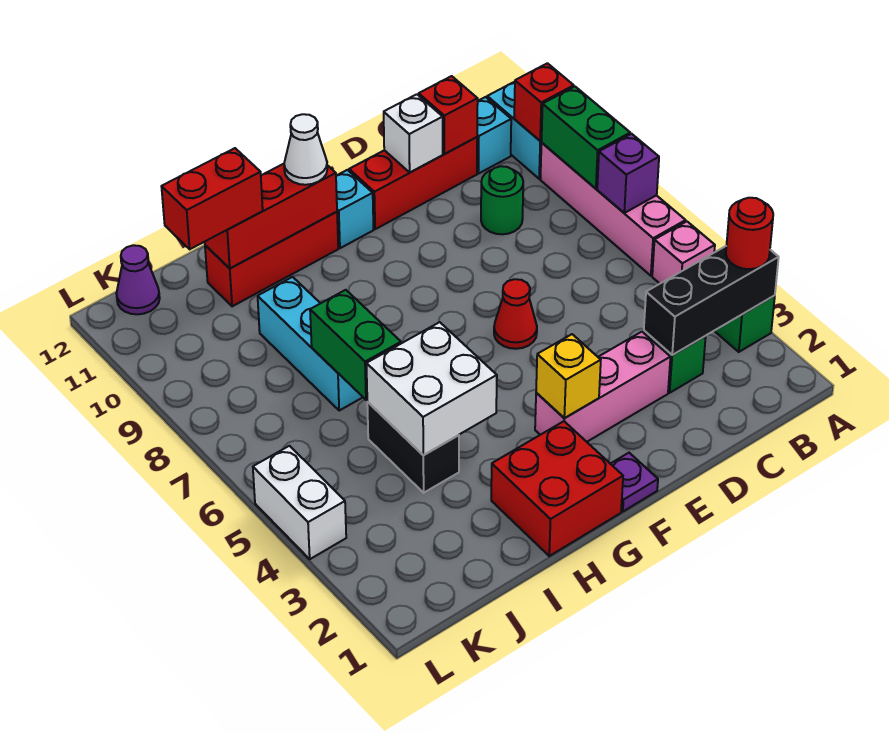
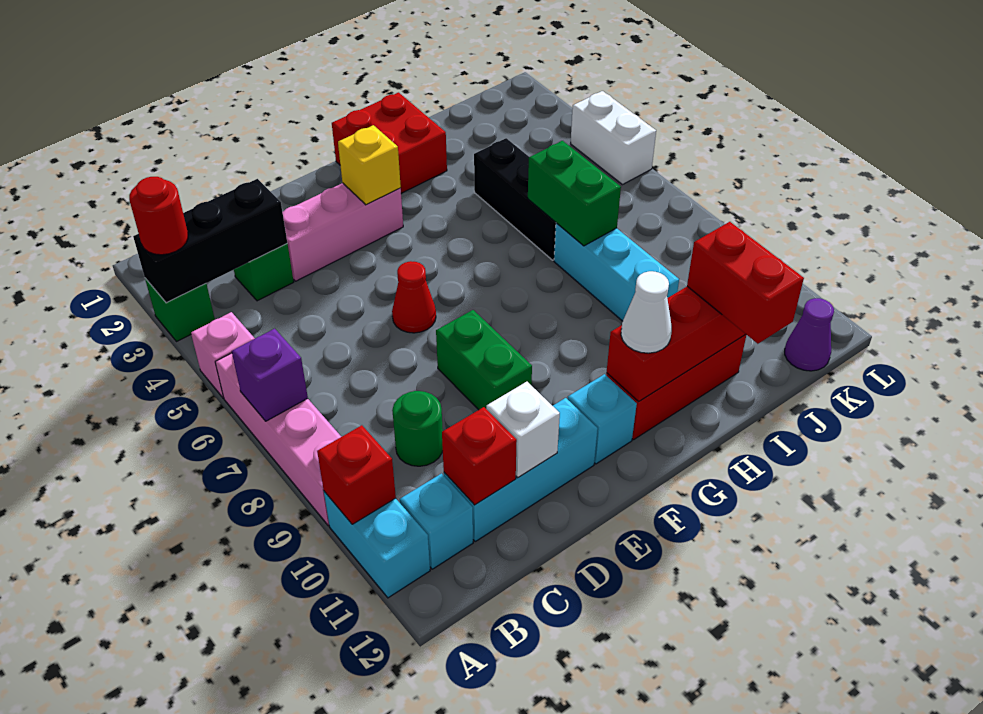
green brick A8:A9 level 2 -> green brick E8:E9 level 1
red brick C11:E11 level 1 -> cyan brick C11:E11 level 1
purple plate F1 level 1 -> none
white brick H4:I5 level 2 -> none
black brick I4:I5 level 1 -> black brick I4:I6 level 1
red brick I11:J11 level 3 -> red brick I11:I12 level 3

